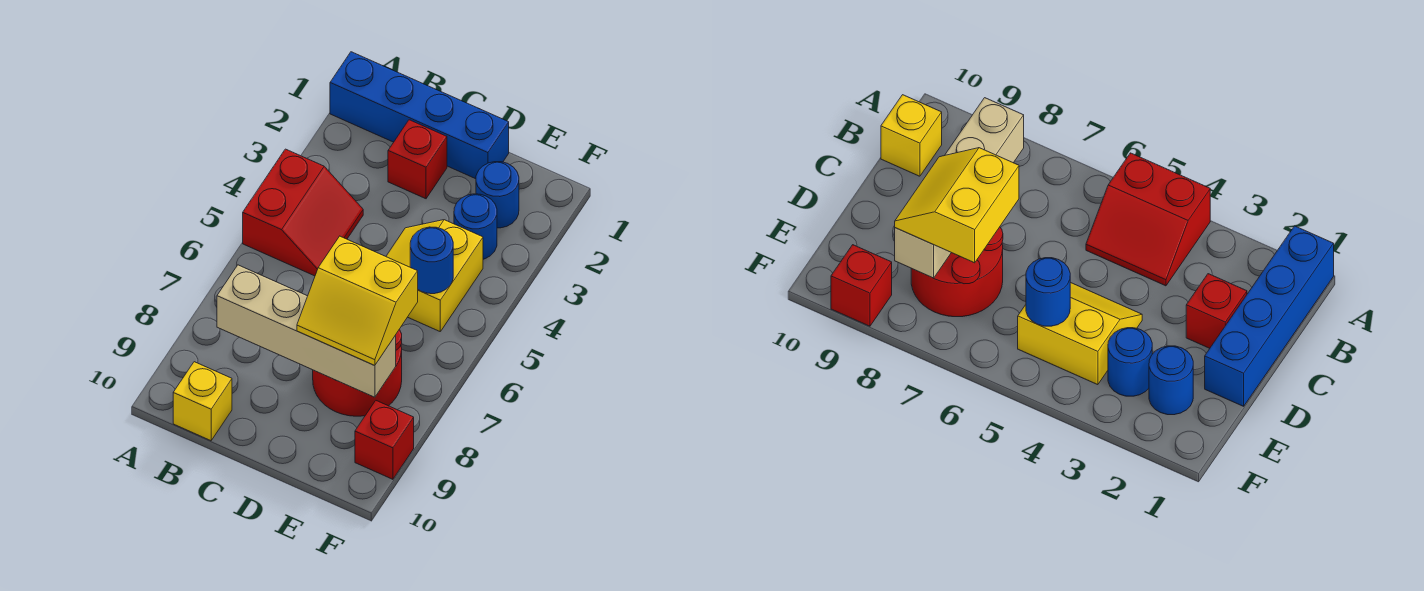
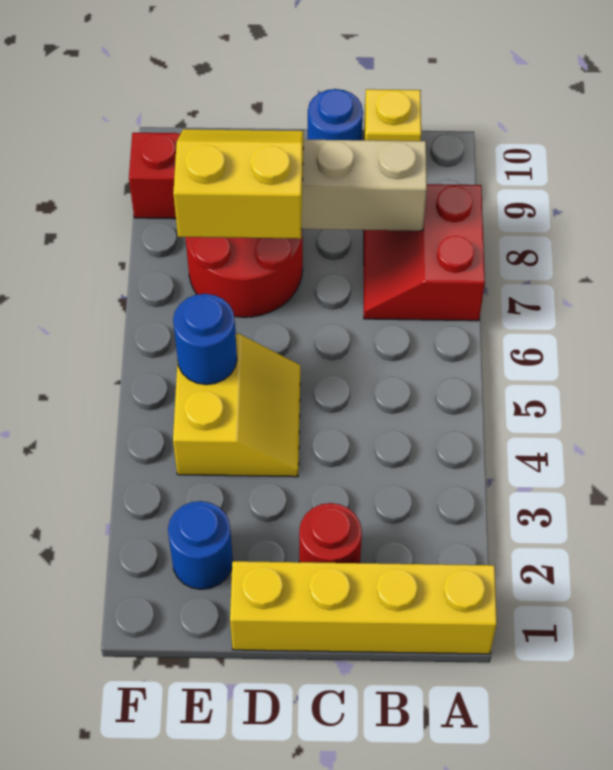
blue brick A1:D1 level 1 -> yellow brick A1:D1 level 1
red slope A4:B5 level 1 top A -> red slope A7:B8 level 1 top A
red brick C2 level 1 -> red round brick C2 level 1
blue round brick E3 level 1 -> blue round brick C10 level 1

